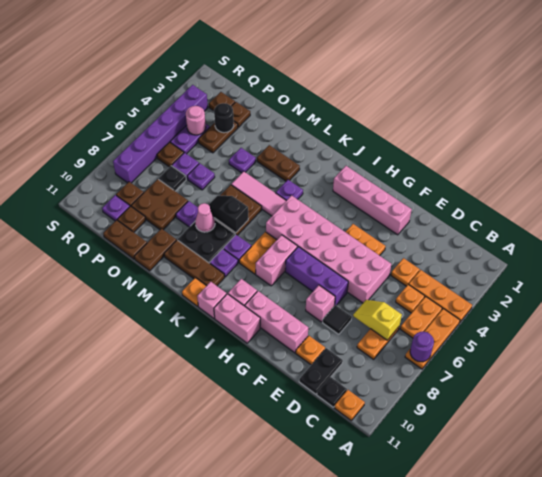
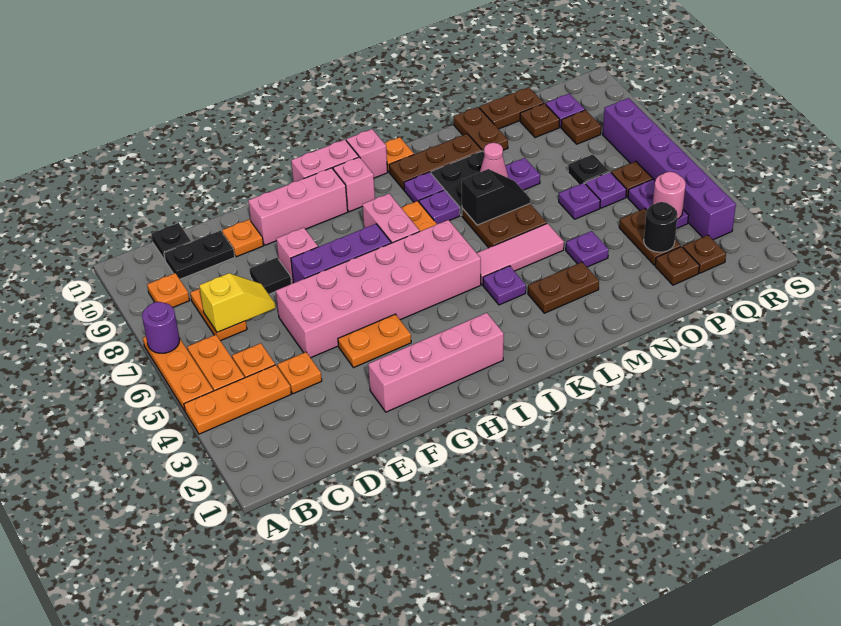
orange plate B11 level 1 -> orange plate B9 level 1
black plate D10:D11 level 1 -> black plate C10:D10 level 1
brown plate O8:P9 level 1 -> none

